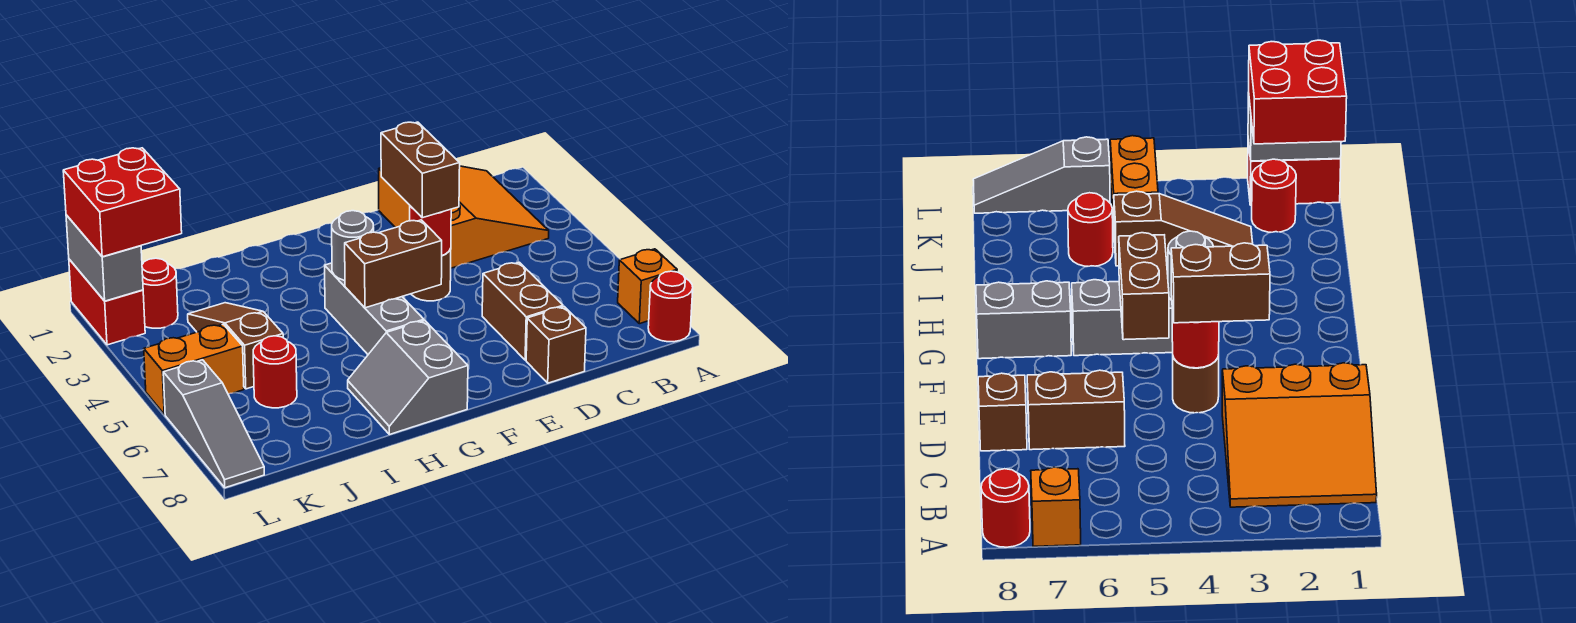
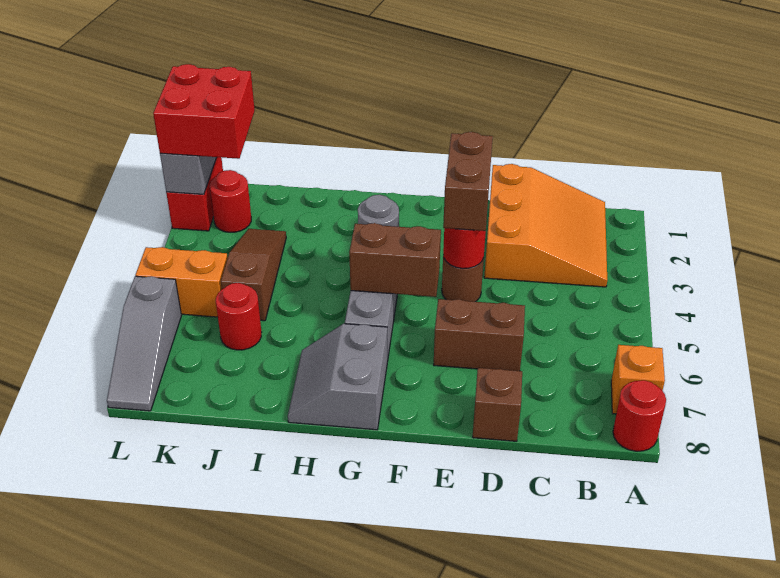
brown brick D6:D7 level 1 -> brown brick D6:E6 level 1

